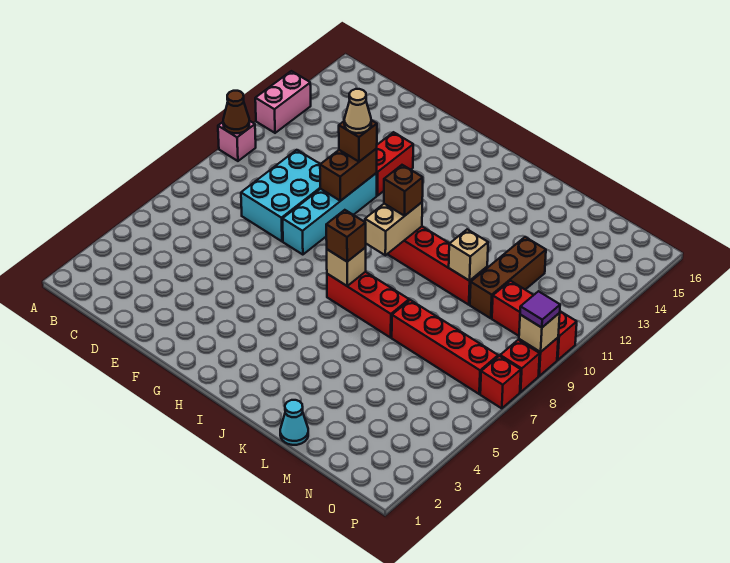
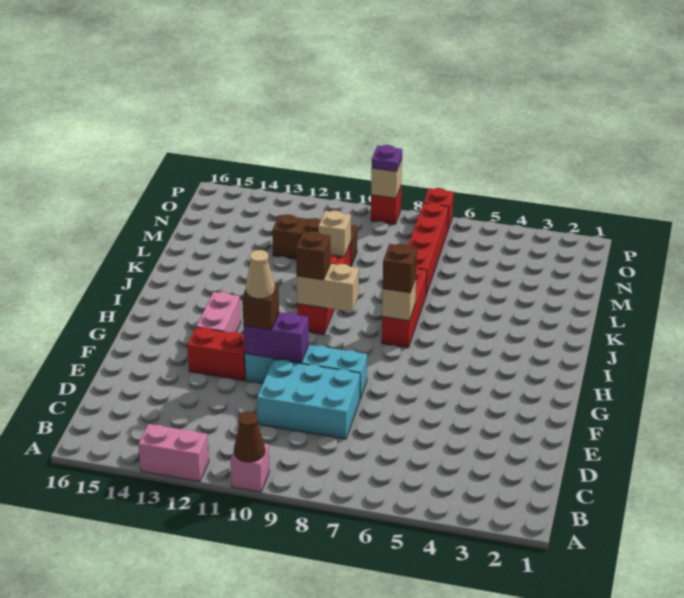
brown brick F10:F11 level 2 -> purple brick F10:F11 level 2
none -> pink brick G13:H13 level 1
cyan cone L1 level 1 -> none
red brick N10:P10 level 1 -> none
red brick P8 level 1 -> none
purple tile P9 level 3 -> purple plate P9 level 3

